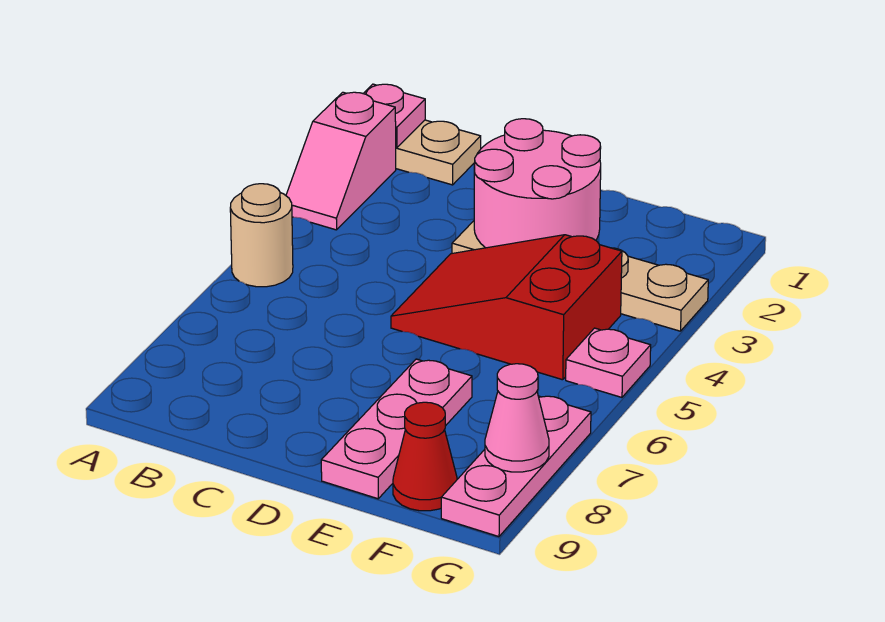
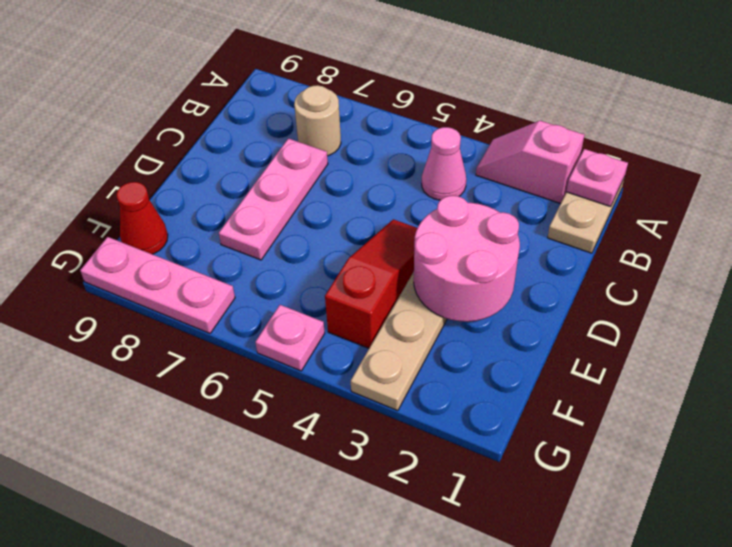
tan round brick A5 level 1 -> tan round brick B7 level 1
red slope D4:F5 level 1 top F -> red slope D4:F4 level 1 top F
pink plate E7:E9 level 1 -> pink plate C7:E7 level 1
pink cone G8 level 2 -> pink cone B4 level 1

